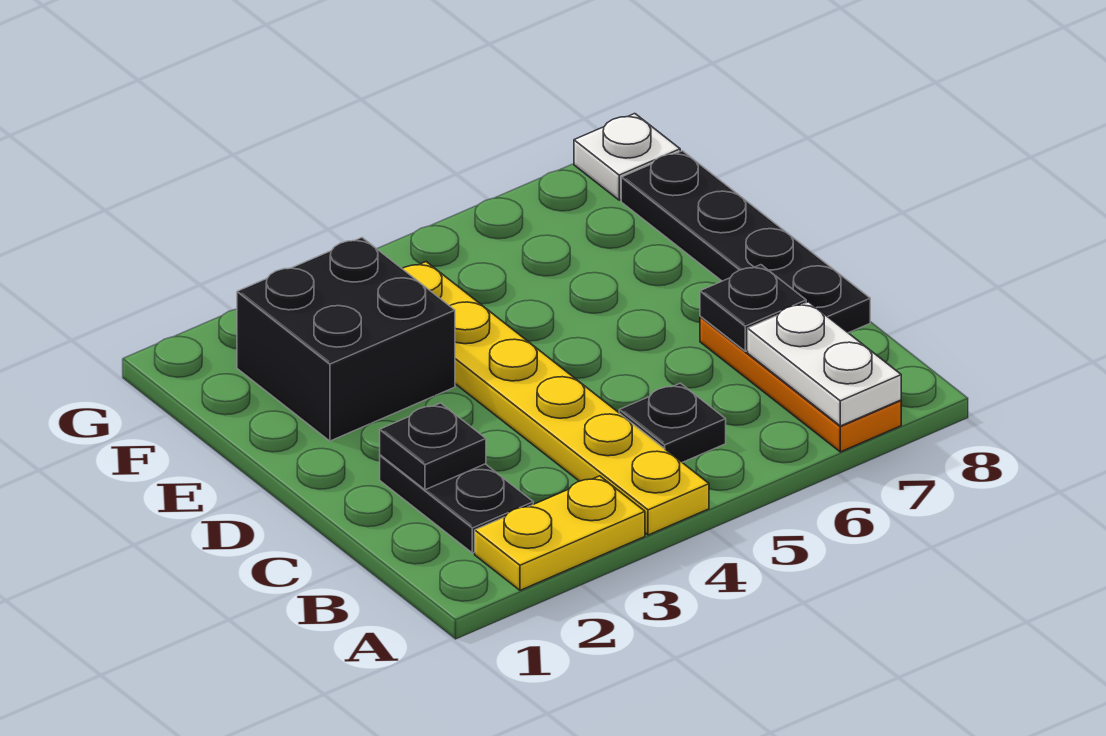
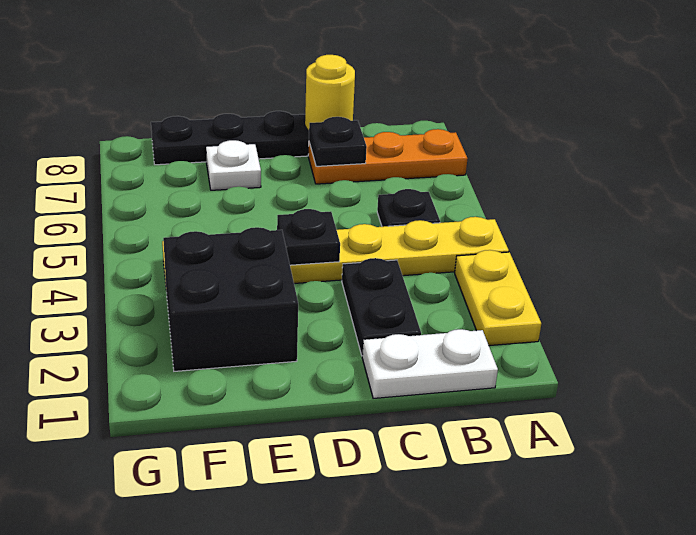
white plate A7:B7 level 2 -> white plate B1:C1 level 1
black plate B2:C2 level 1 -> black plate C2:C3 level 1
black plate C2 level 2 -> black plate D4 level 2
none -> yellow round brick C8 level 2
white plate G8 level 1 -> white plate E7 level 1

